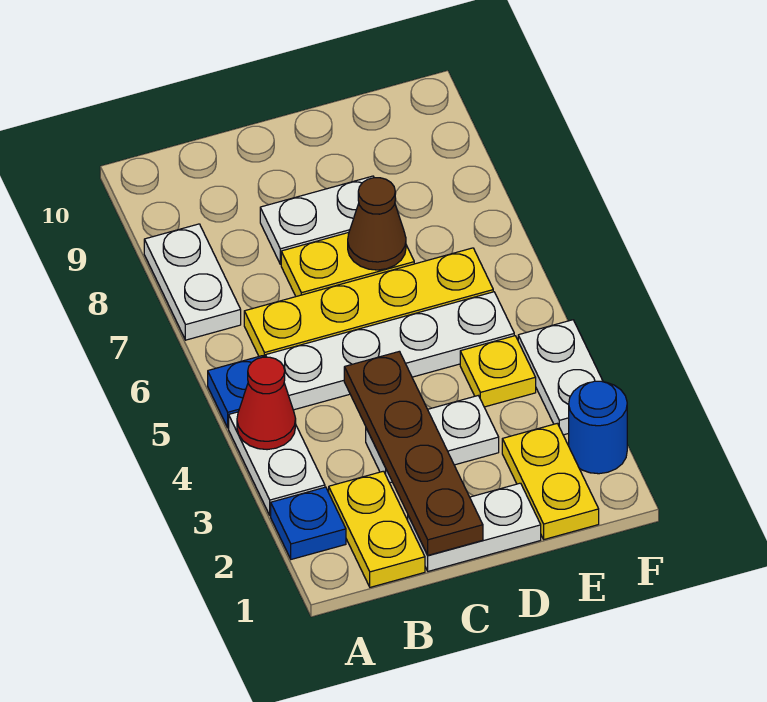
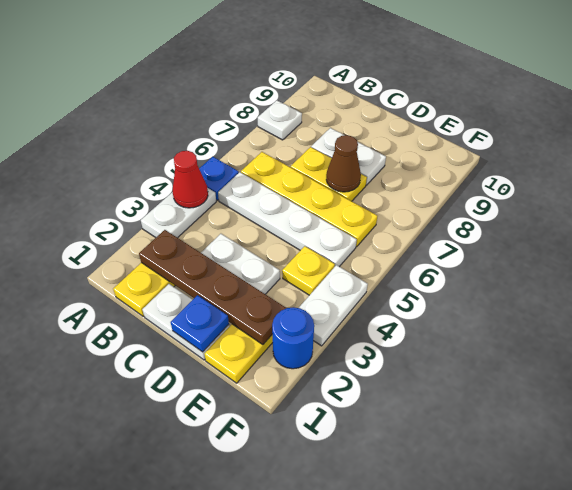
blue plate A2 level 1 -> blue plate D1 level 2
white plate A7:A8 level 1 -> white plate A8 level 1
brown plate C1:C4 level 2 -> brown plate B2:E2 level 2

